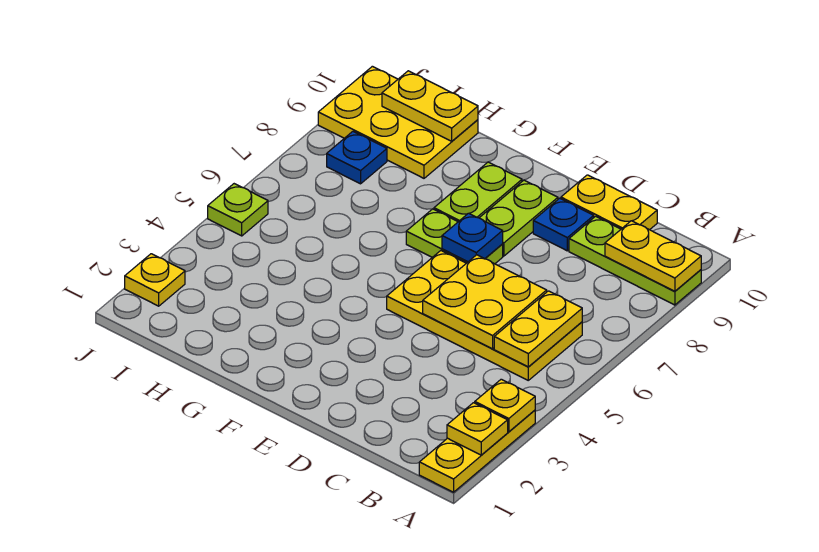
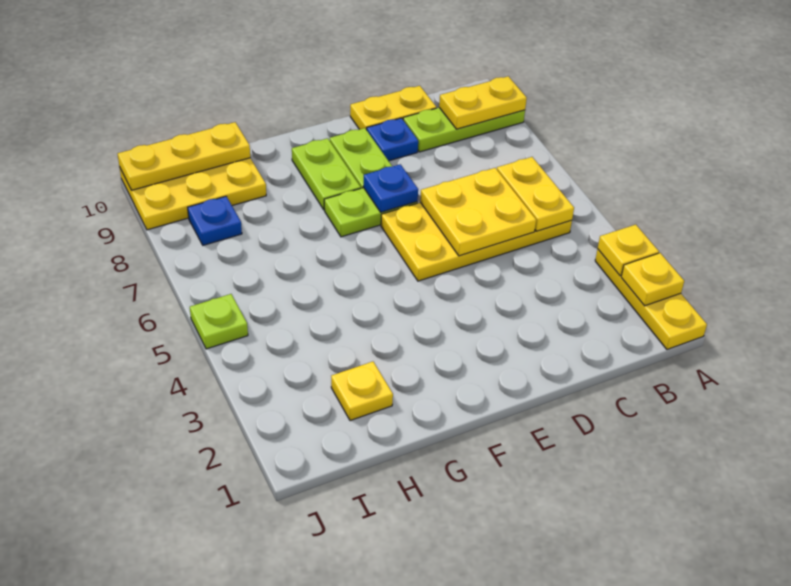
yellow plate H10:I10 level 2 -> yellow plate H10:J10 level 2
yellow plate J2 level 1 -> yellow plate H2 level 1

